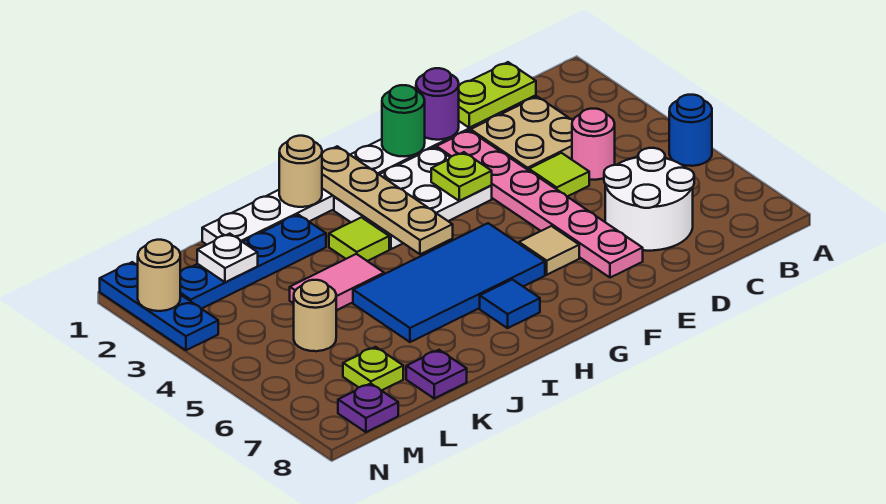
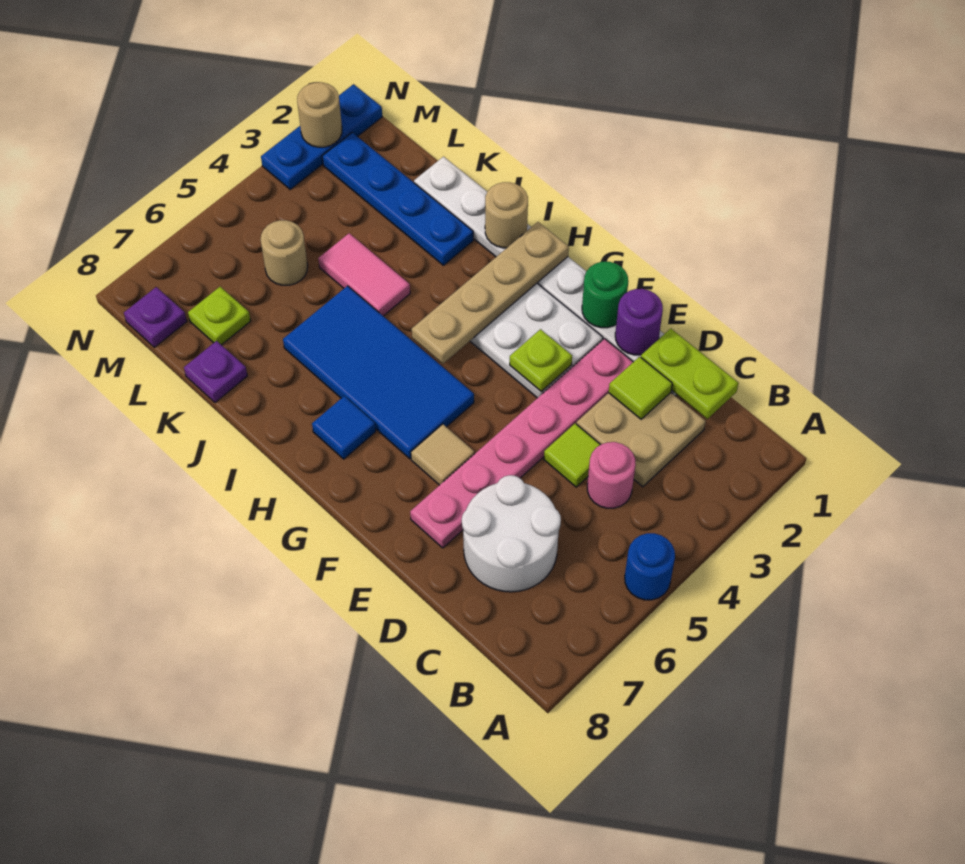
lime tile I3 level 1 -> lime tile D2 level 2
white plate L2 level 2 -> none

